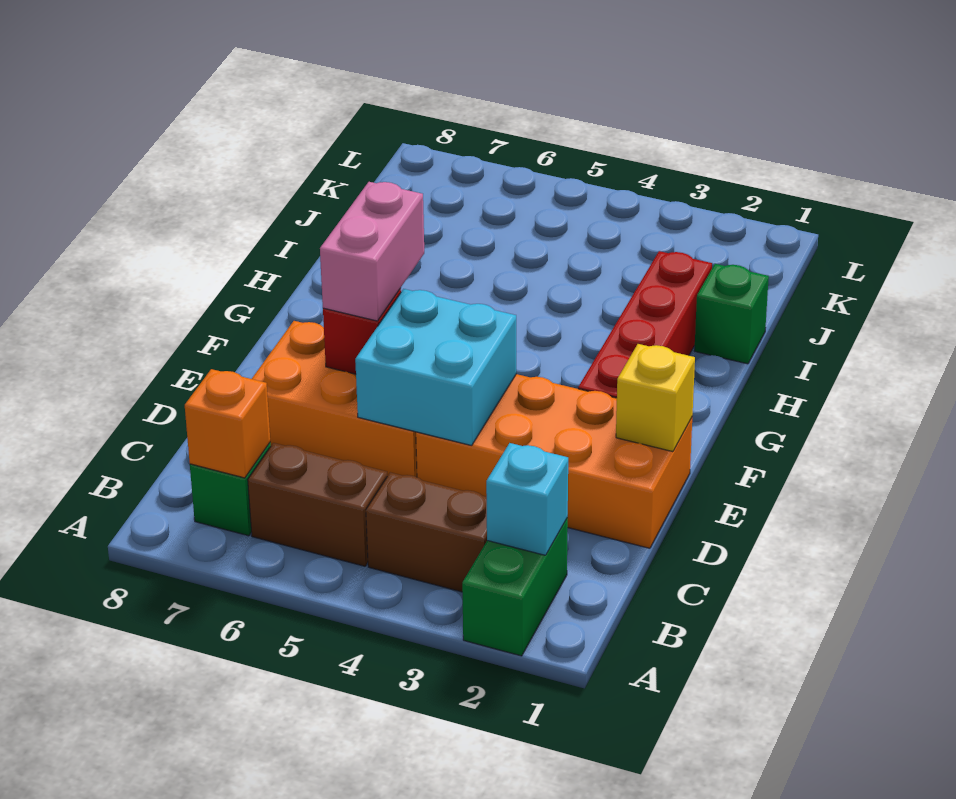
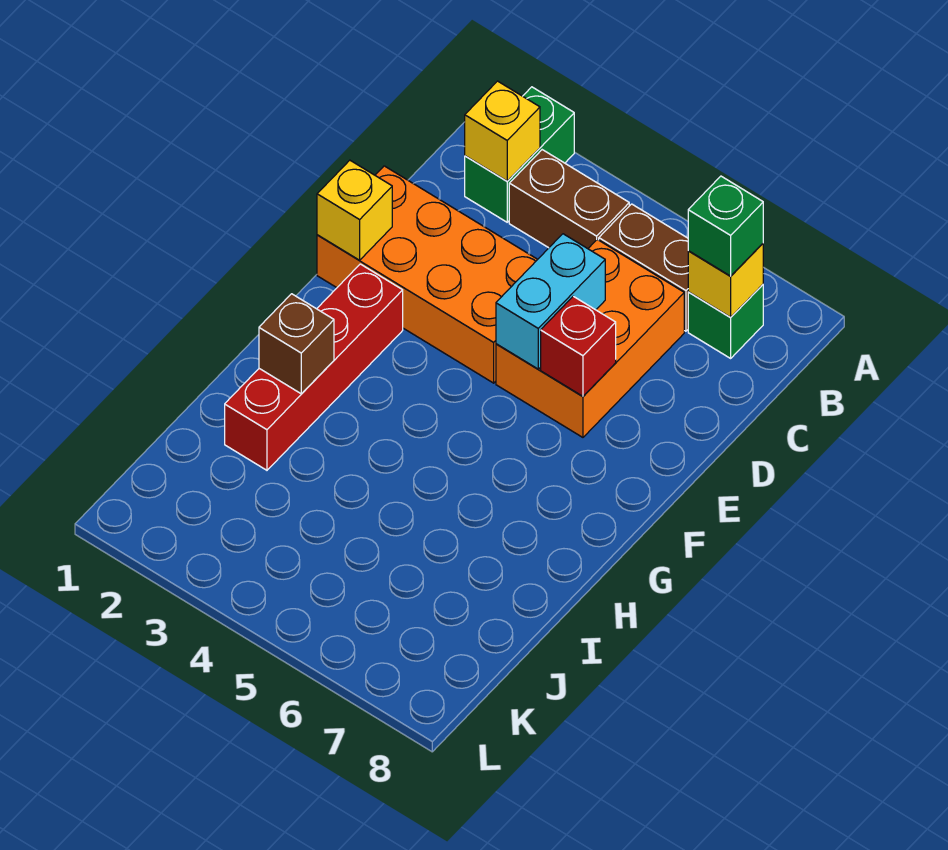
cyan brick B2 level 2 -> yellow brick B2 level 2
orange brick B7 level 2 -> yellow brick B7 level 2
cyan brick D4:E5 level 2 -> cyan brick D5:E5 level 2
orange brick D5:E7 level 1 -> orange brick C5:E6 level 1
pink brick E6:F6 level 3 -> none
none -> brown brick H2 level 2
green brick I1 level 1 -> green brick B7 level 3

